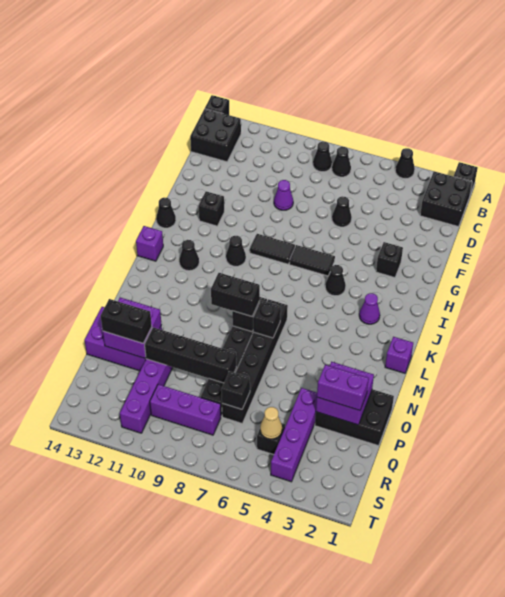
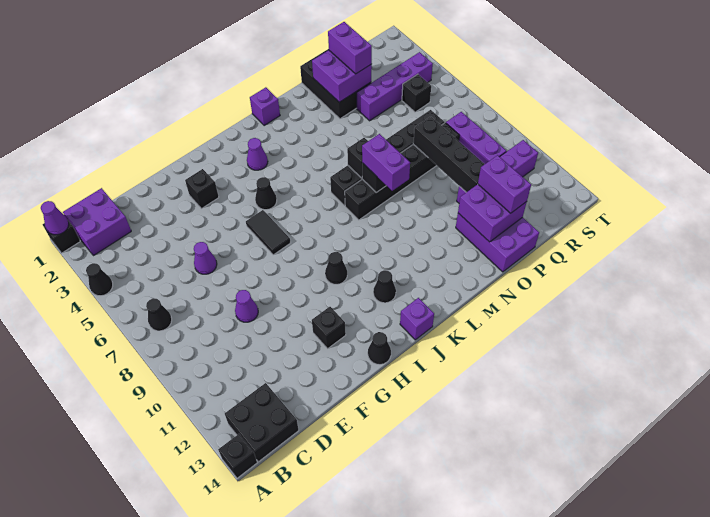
none -> purple cone A1 level 2
black brick B1:C2 level 1 -> purple brick B1:C2 level 1
black cone B8 level 1 -> none
black cone E6 level 1 -> purple cone E6 level 1
black tile H8:H9 level 1 -> none
black brick M8:M9 level 3 -> purple brick M8:M9 level 3
black brick P12:P13 level 3 -> purple brick P12:P13 level 3
black brick Q7 level 2 -> none
tan cone R5 level 2 -> none

